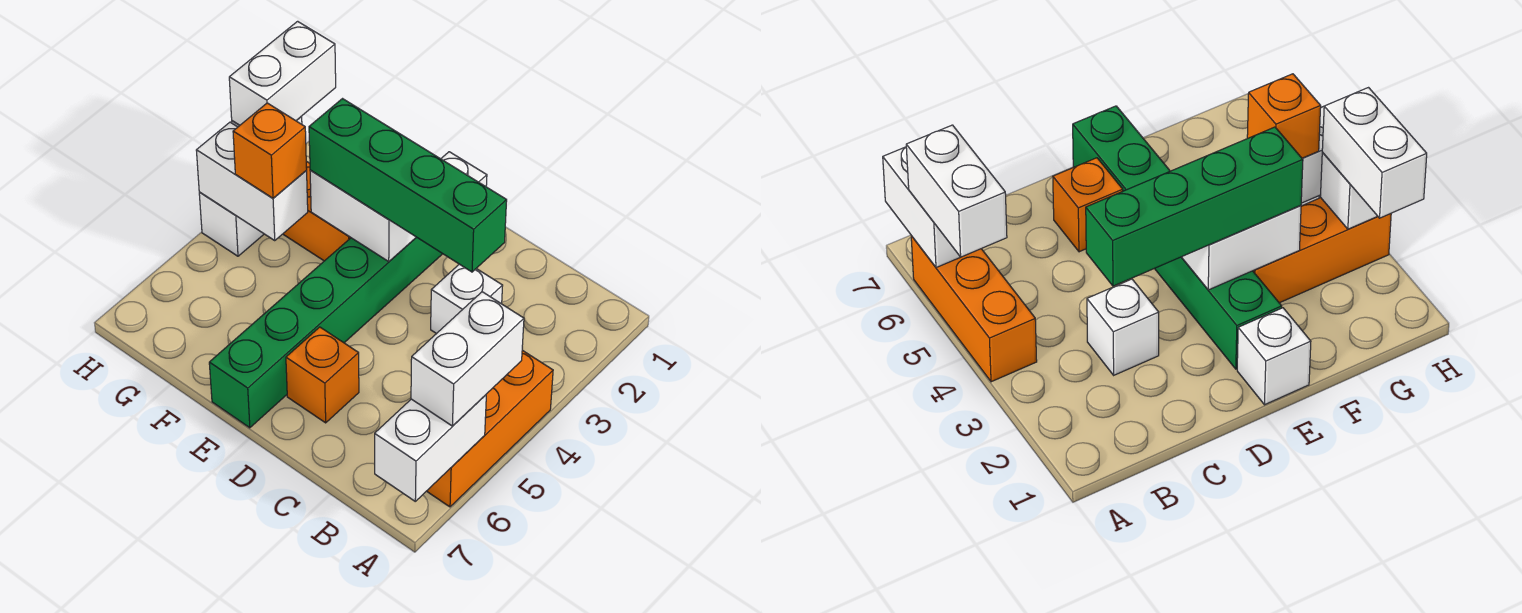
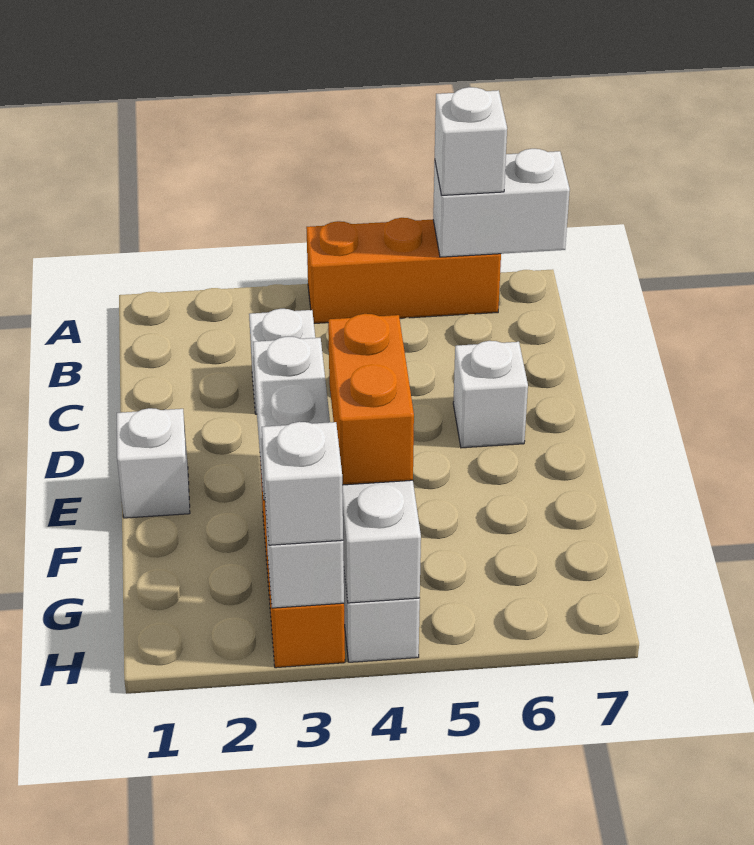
white brick A5:A6 level 3 -> white brick A6 level 3
green brick C3:F3 level 3 -> none
orange brick D6 level 1 -> white brick D6 level 1
green brick E2:E7 level 1 -> none
orange brick G4 level 3 -> orange brick F4:G4 level 3
white brick H2:H3 level 3 -> white brick H3 level 3

